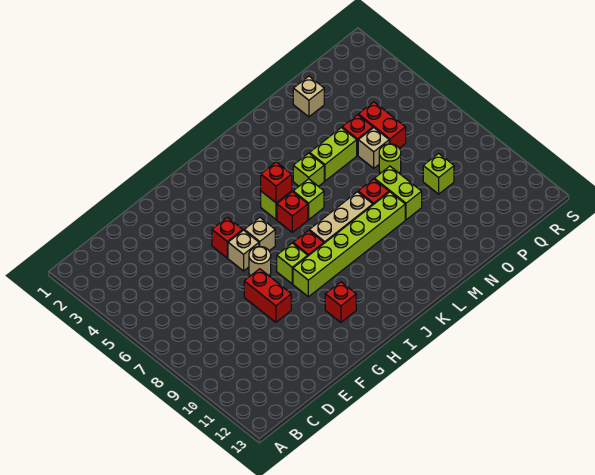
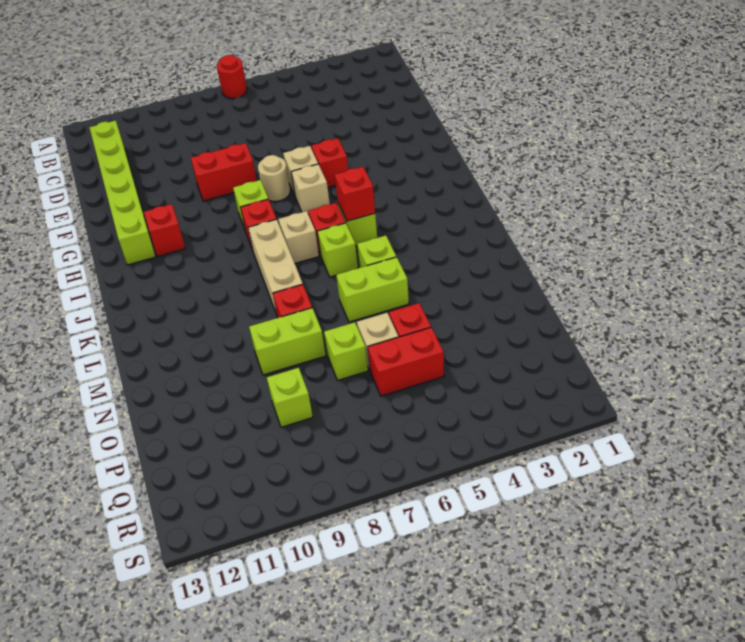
none -> red round brick A7 level 1
lime brick H9:M9 level 1 -> lime brick C12:H12 level 1
lime brick M5:N5 level 1 -> lime brick M5:M6 level 1
tan brick O2 level 1 -> tan brick J7 level 1
lime round brick O7 level 1 -> lime brick O7 level 1

